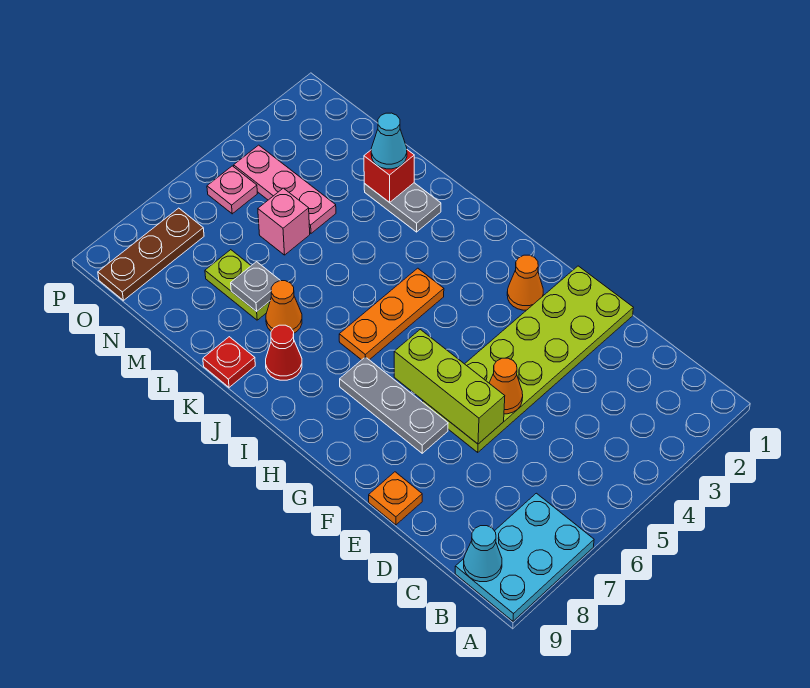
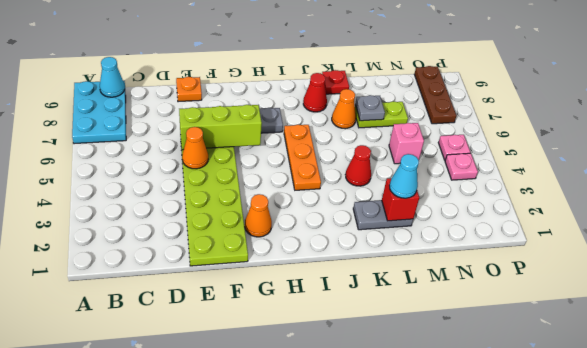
none -> red cone K4 level 1
pink plate M4:O4 level 1 -> pink plate O4 level 1

